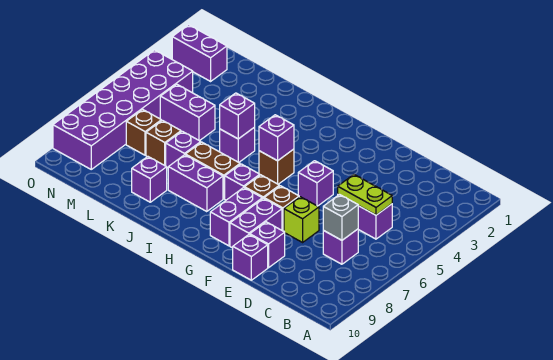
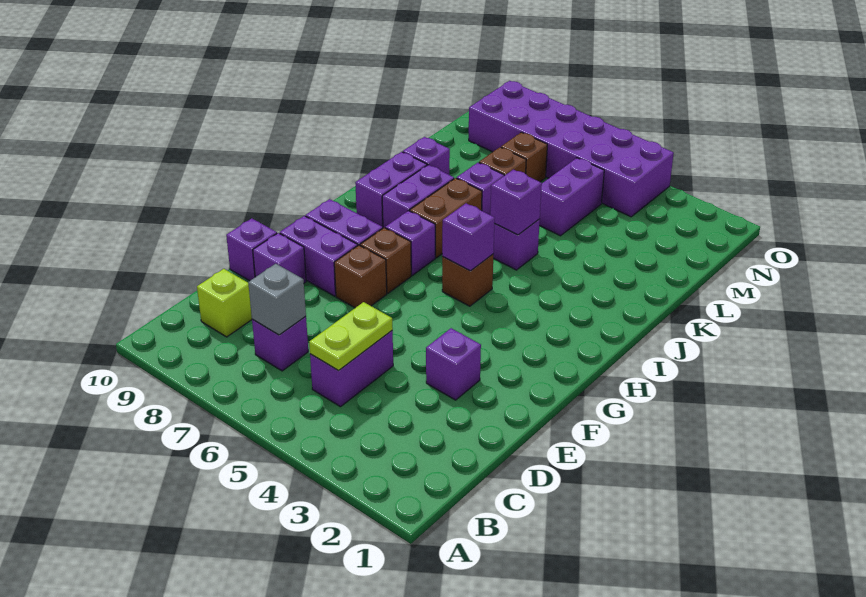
lime brick E7 level 1 -> lime brick C9 level 1
purple brick F5 level 1 -> purple brick E3 level 1
purple brick N2:O2 level 1 -> purple brick I9:J9 level 1

